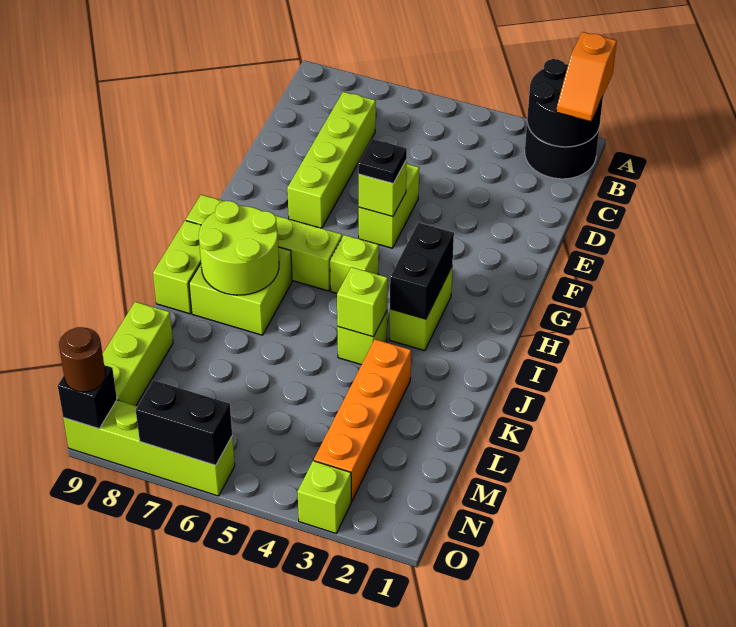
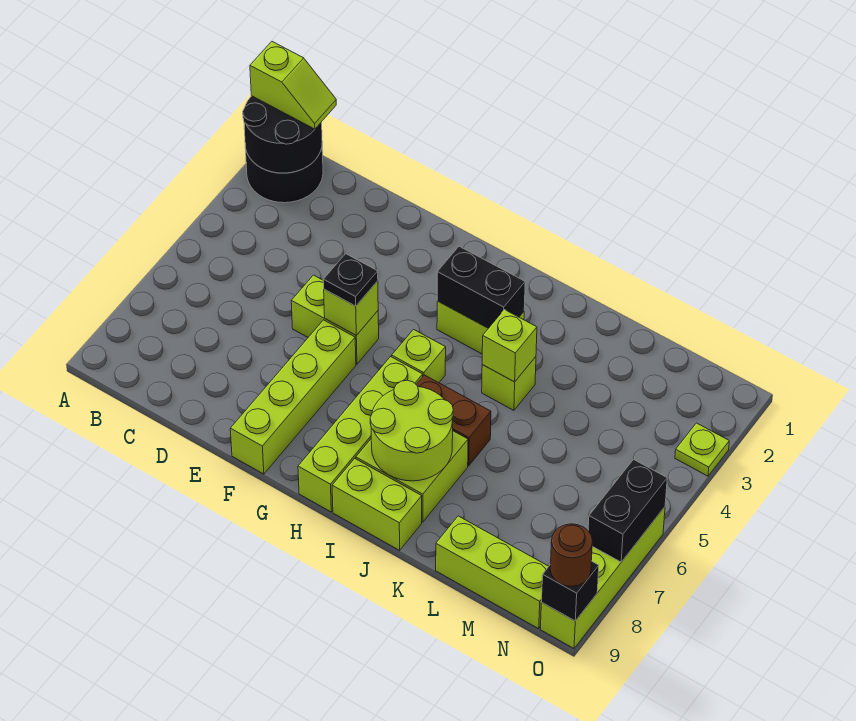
orange slope A1:B1 level 3 top A -> lime slope A1:B1 level 3 top A
lime brick C7:F7 level 1 -> lime brick F6:F9 level 1
none -> brown brick I6:J6 level 1
orange brick K3:N3 level 1 -> none
lime brick O3 level 1 -> lime plate O3 level 1

